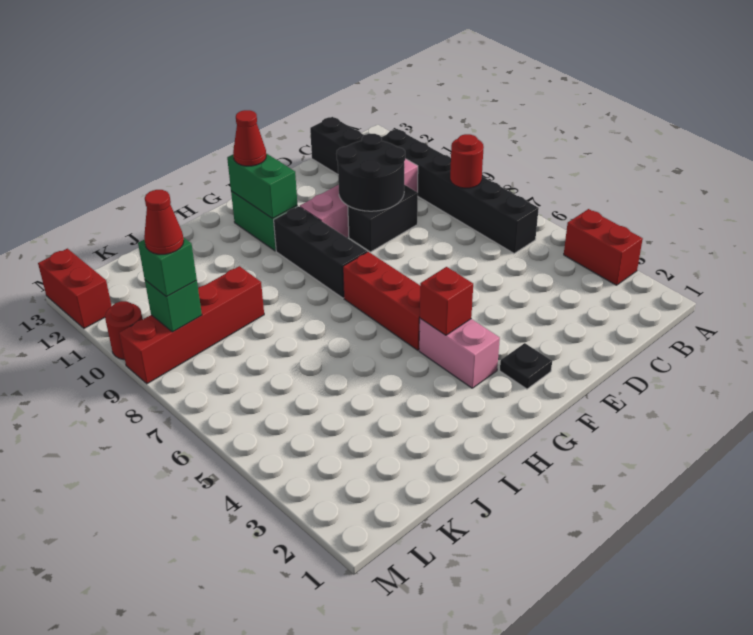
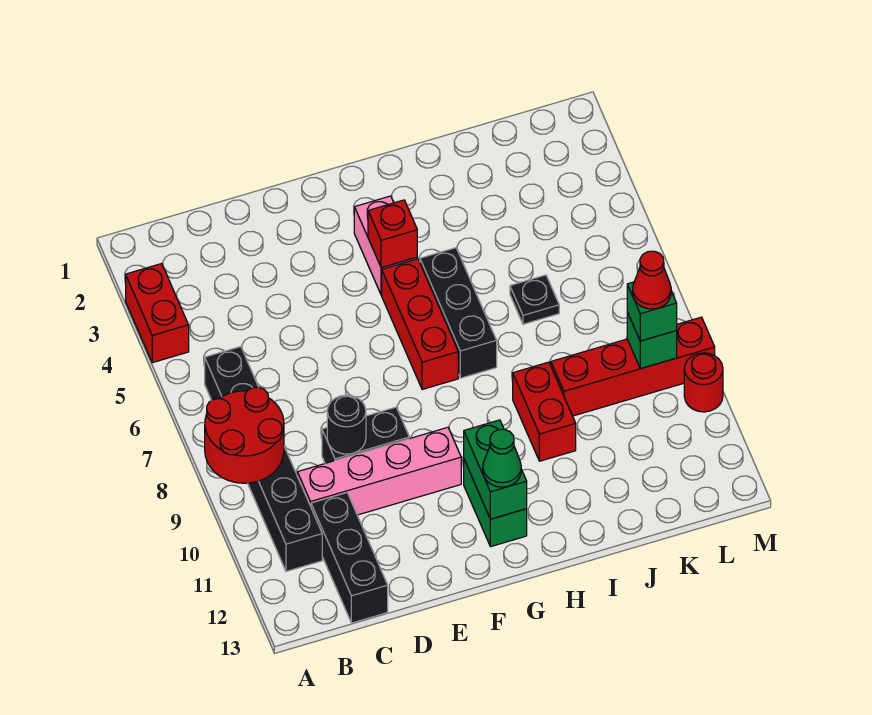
red round brick B8 level 2 -> red round brick A8:B9 level 2
black round brick D9:E10 level 2 -> black round brick D9 level 2
black plate F2 level 1 -> black plate J6 level 1
black brick G8:G10 level 1 -> black brick H5:H7 level 1
red cone G12 level 3 -> green cone G12 level 3
red brick M12:M13 level 1 -> red brick I9:I10 level 1

